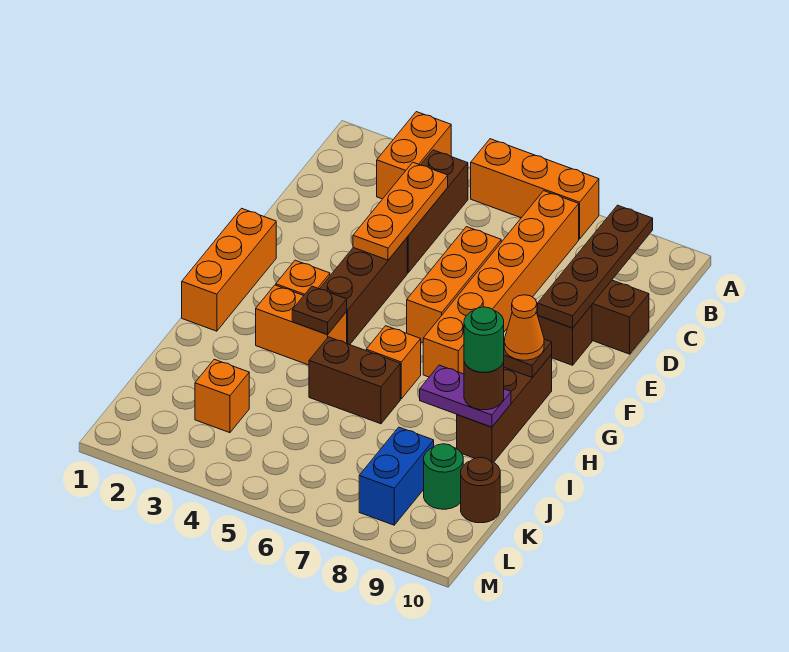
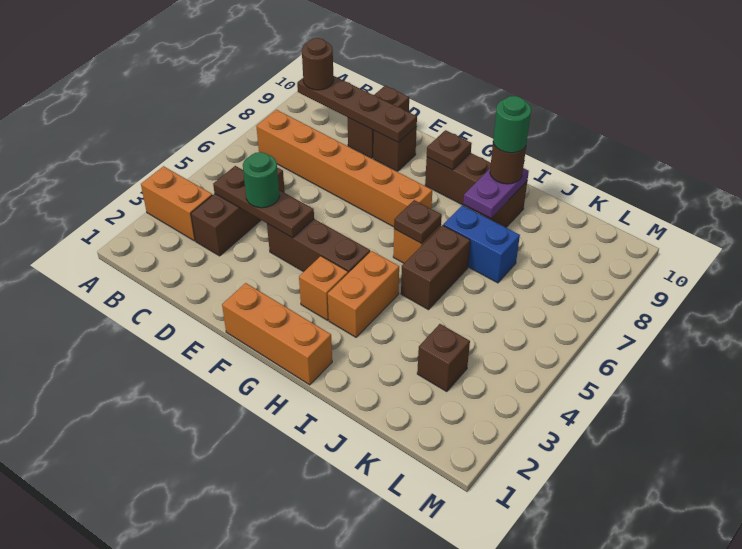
orange brick A5:A7 level 1 -> none
brown brick B4:D4 level 1 -> brown brick C3:C5 level 1
orange plate C4:E4 level 2 -> brown plate C4:E4 level 2
orange brick D6:F6 level 1 -> none
orange cone G9 level 3 -> none
brown plate H4 level 2 -> brown plate H6 level 2
orange brick K3 level 1 -> brown brick K3 level 1
blue brick K8:L8 level 1 -> blue brick I7:J7 level 1
green round brick K9 level 1 -> green round brick D4 level 3
brown round brick K10 level 1 -> brown round brick B9 level 3

